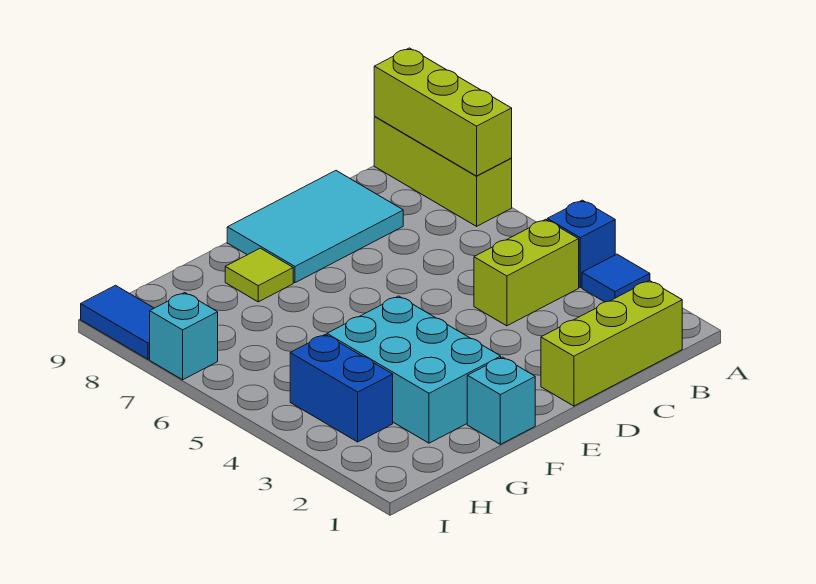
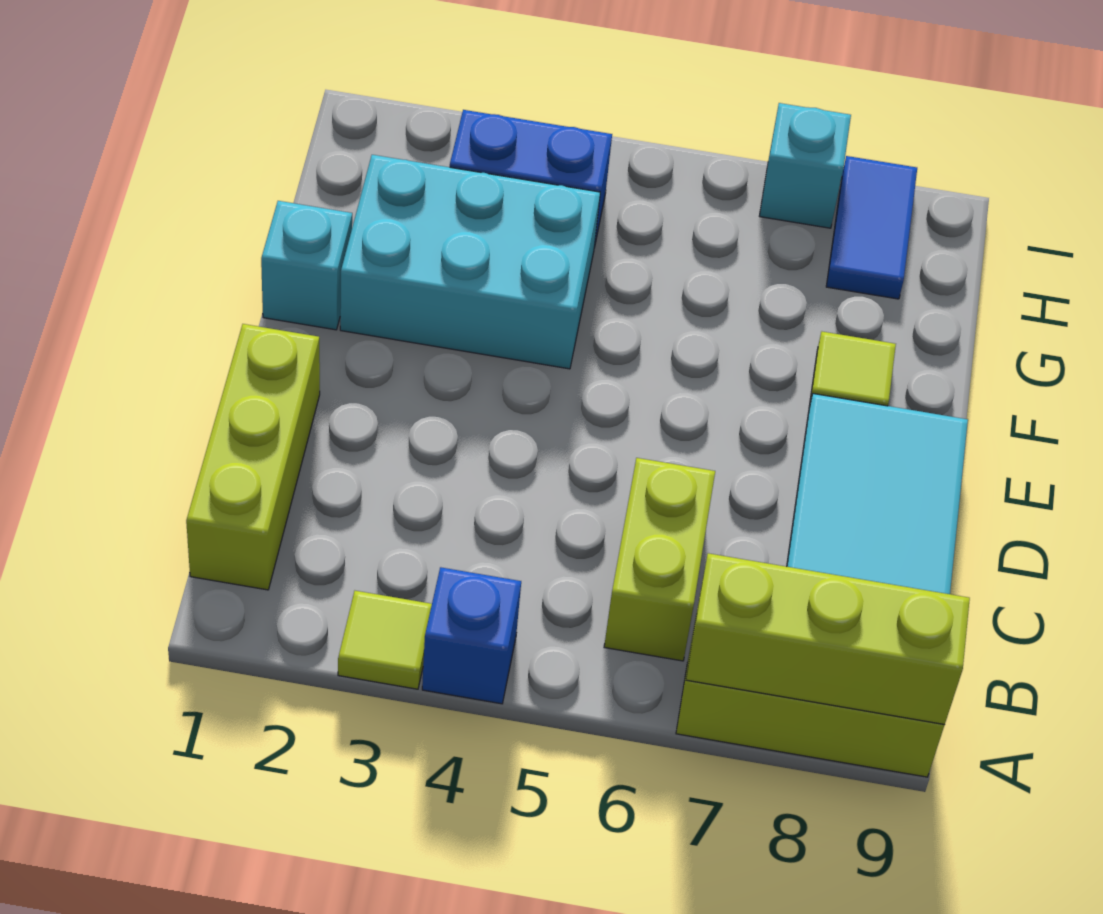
blue tile A3 level 1 -> lime tile A3 level 1
lime brick B4:C4 level 1 -> lime brick B6:C6 level 1
blue tile I8:I9 level 1 -> blue tile H8:I8 level 1

